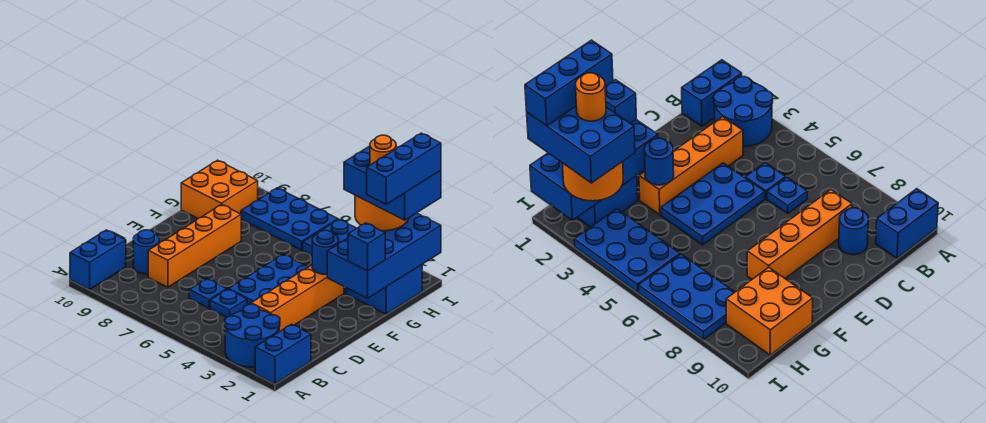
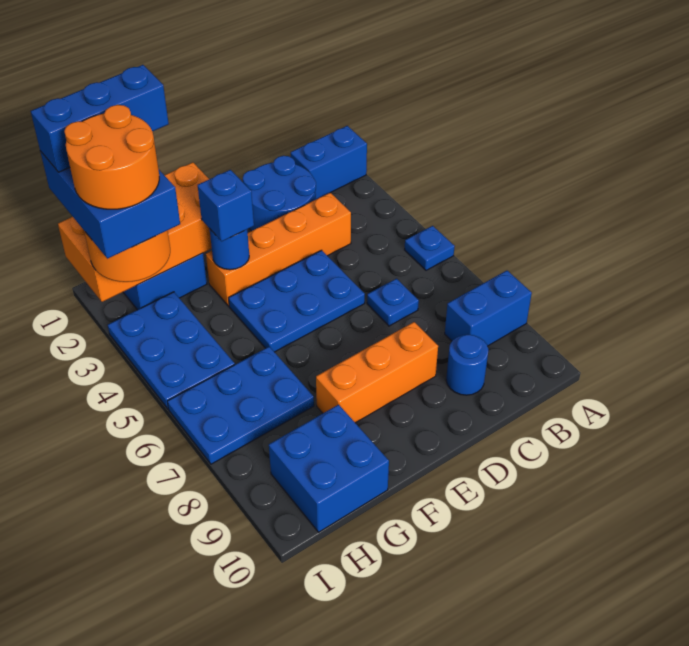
blue round brick A2:B3 level 1 -> blue round brick C1:D2 level 1
blue brick A10:B10 level 1 -> blue brick A8:B8 level 1
blue plate C5 level 1 -> blue plate A5 level 1
orange brick C8:F8 level 1 -> orange brick D8:F8 level 1
blue brick F1:I2 level 2 -> orange brick F1:I2 level 2
blue brick F1 level 3 -> blue brick F3 level 3
orange brick G9:H10 level 1 -> blue brick G9:H10 level 1
orange round brick H2 level 5 -> orange round brick H2:I3 level 5
blue plate H6:I8 level 1 -> blue plate G6:I7 level 1

